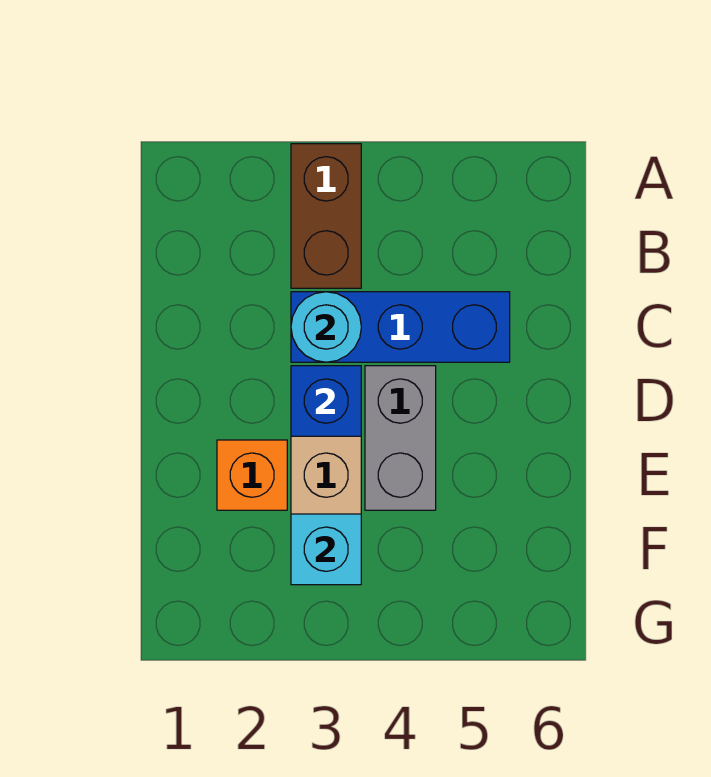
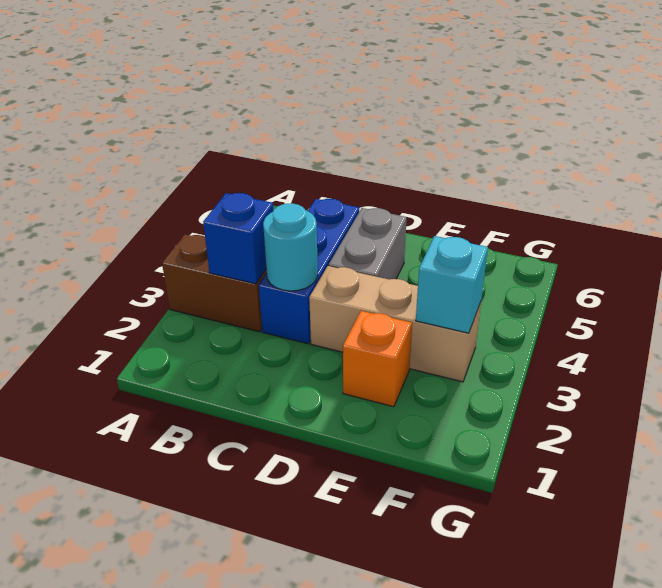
blue brick D3 level 2 -> blue brick B3 level 2
grey brick D4:E4 level 1 -> grey brick D4:D5 level 1

